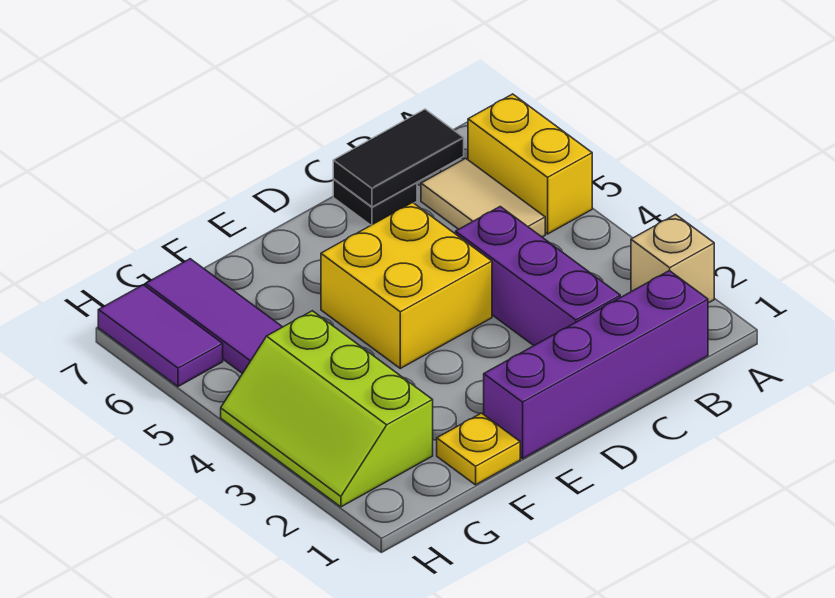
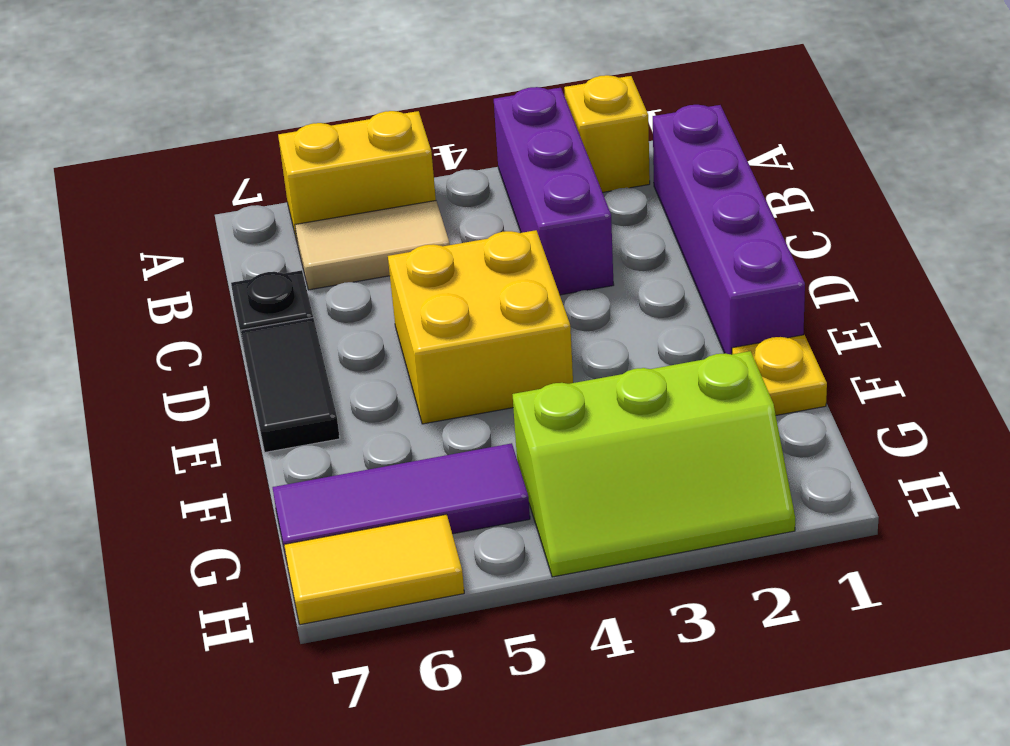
tan brick A2 level 1 -> yellow brick A2 level 1
black tile B7:C7 level 2 -> black tile D7:E7 level 1
purple brick C2:C4 level 1 -> purple brick A3:C3 level 1
purple tile H6:H7 level 1 -> yellow tile H6:H7 level 1

